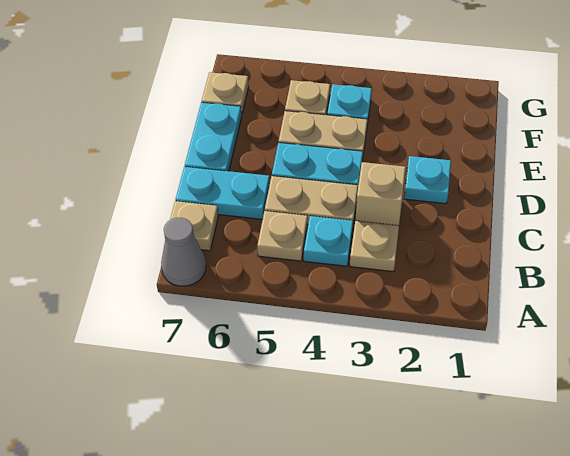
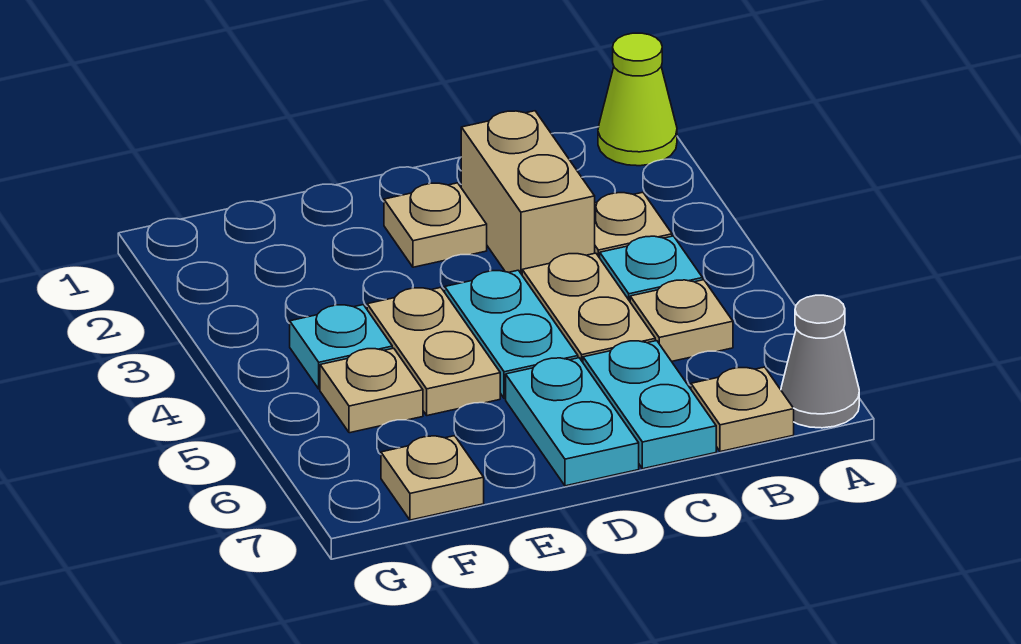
none -> lime cone A1 level 1
tan brick C3 level 1 -> tan brick C2:C3 level 1
cyan plate D2 level 1 -> tan plate D2 level 1
cyan plate D7:E7 level 1 -> cyan plate D6:D7 level 1

